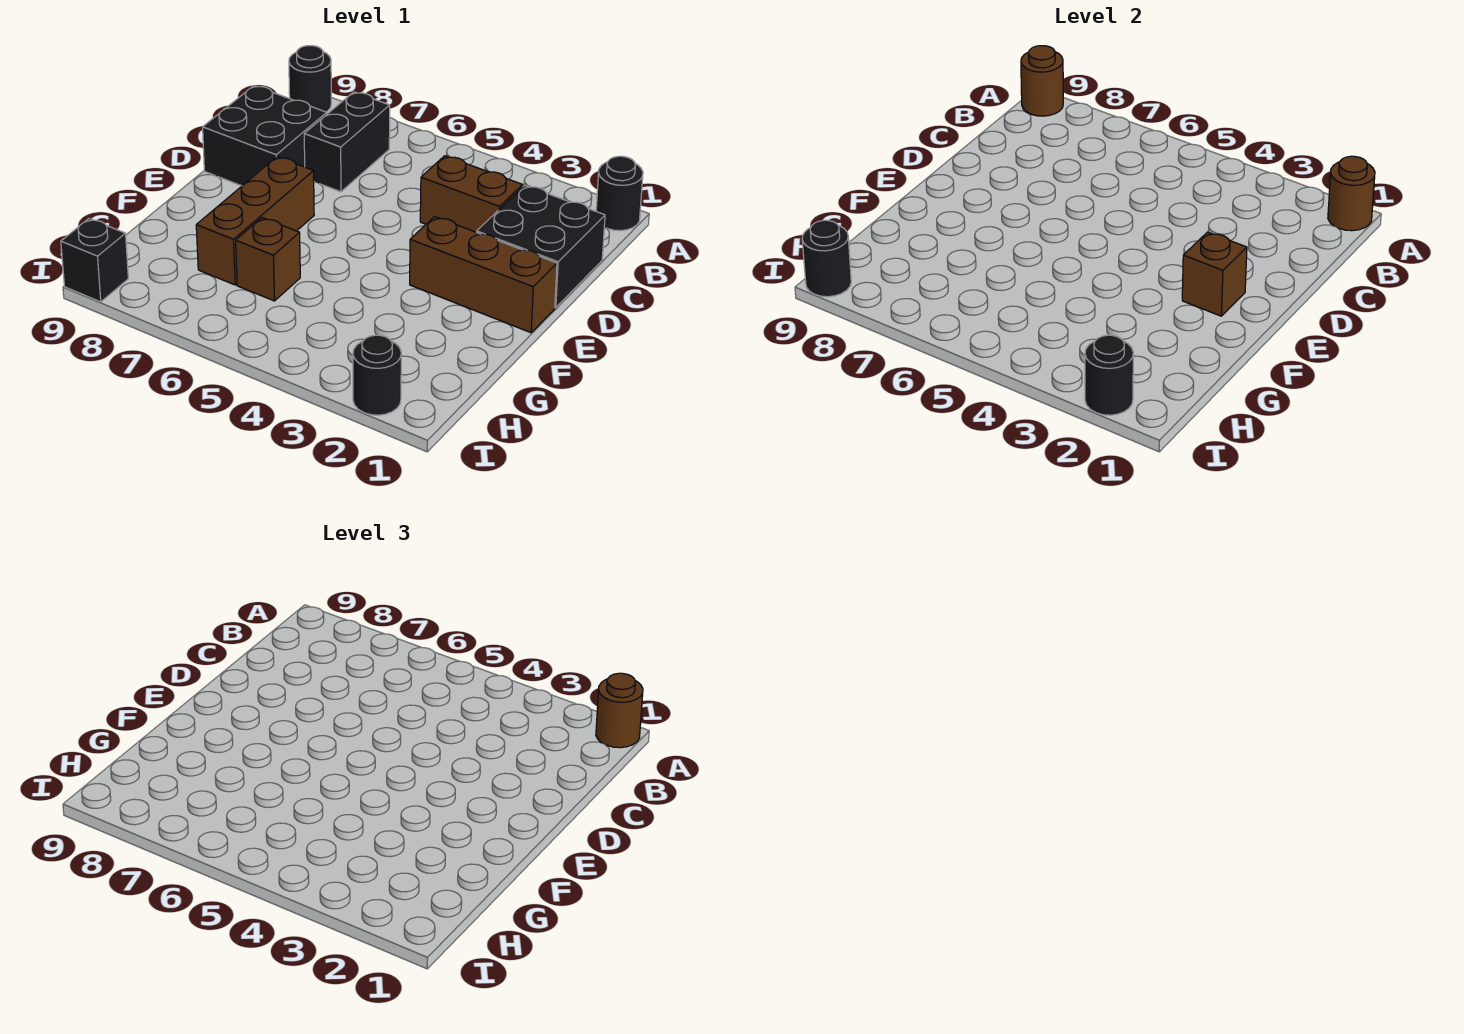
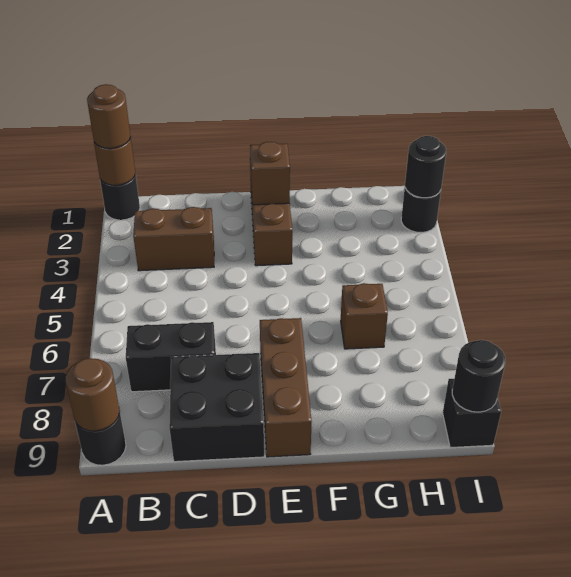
black brick C1:D2 level 1 -> none
brown brick C3:C4 level 1 -> brown brick B3:C3 level 1
brown brick E7:G7 level 1 -> brown brick E7:E9 level 1

